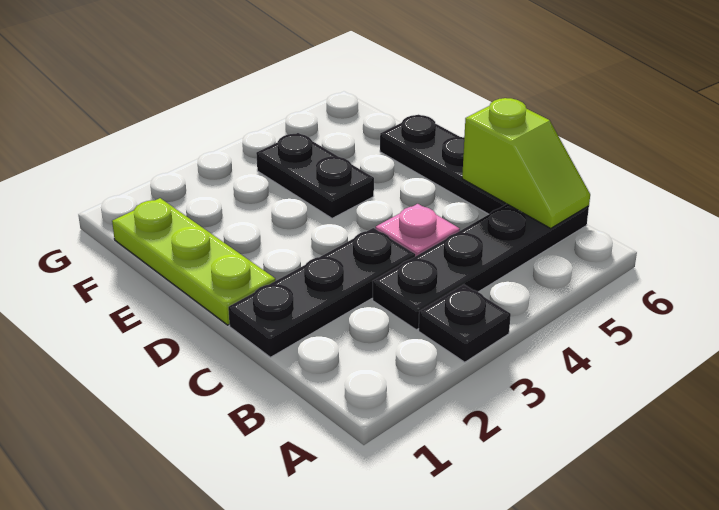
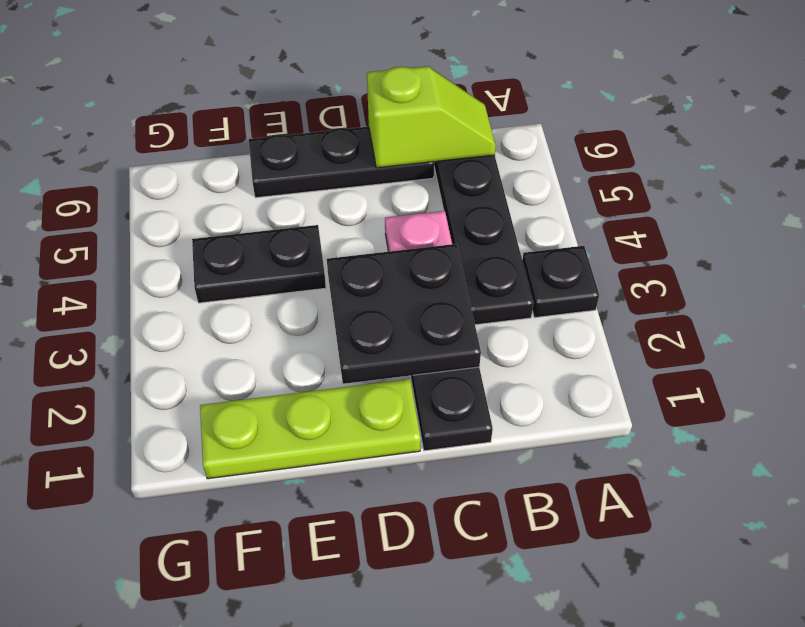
none -> black plate C2:D3 level 2

